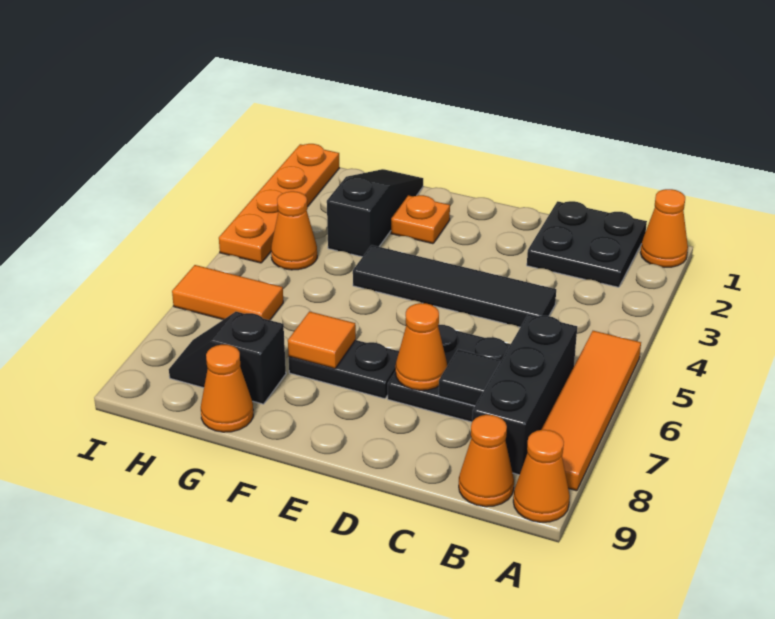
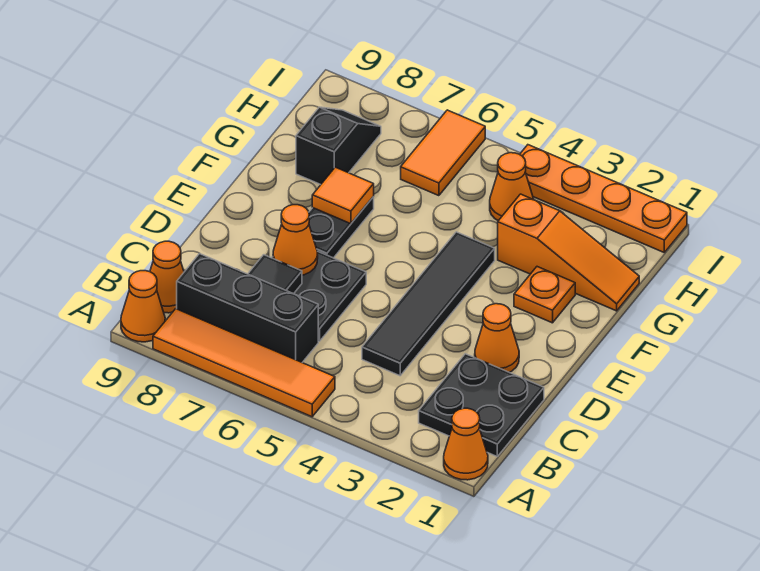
black slope G1:G3 level 1 top 3 -> orange slope G1:G3 level 1 top 3
orange cone G9 level 1 -> orange cone D2 level 1

